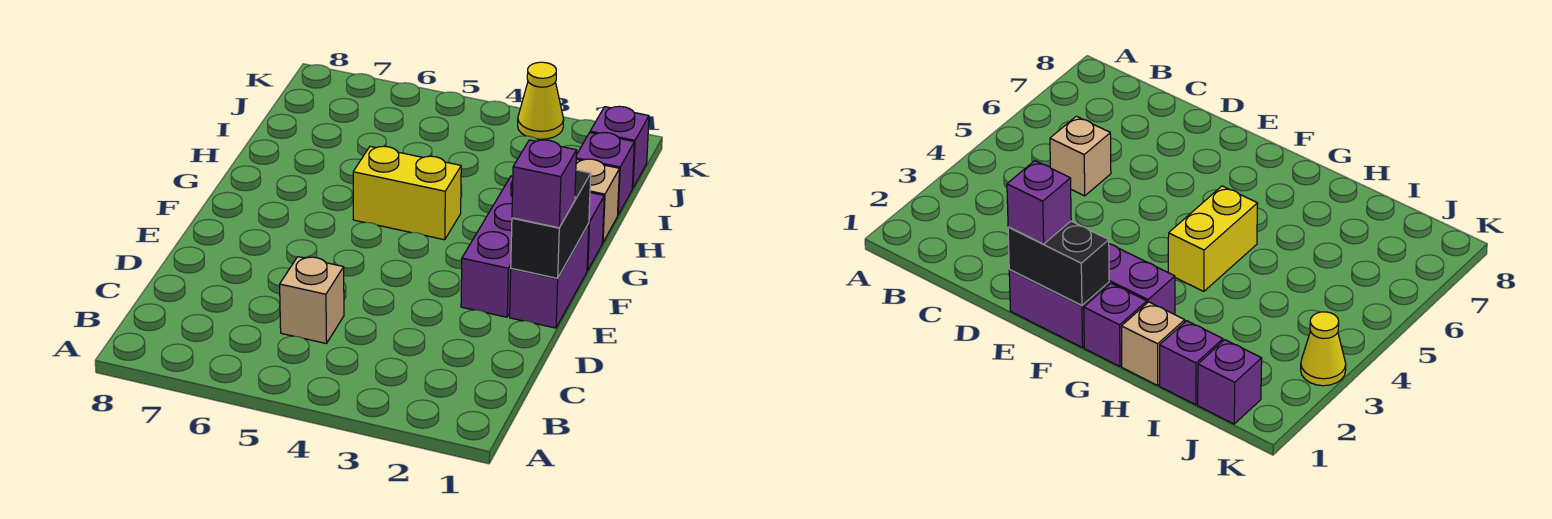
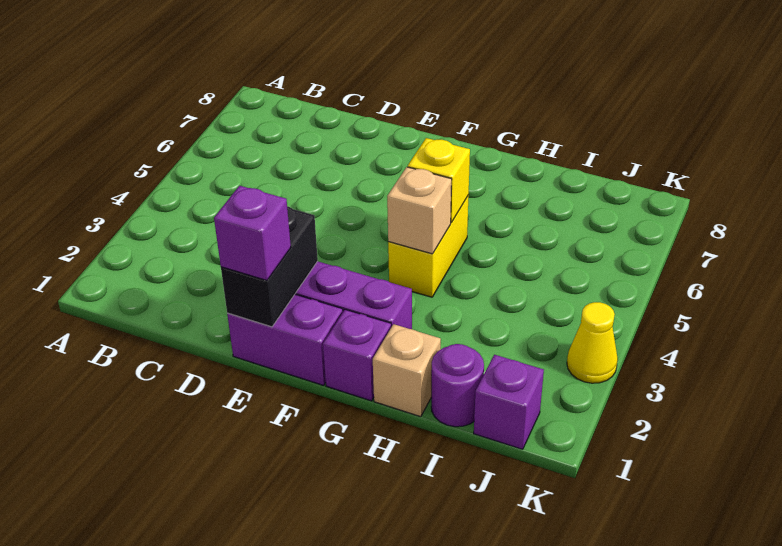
tan brick C5 level 1 -> tan brick G4 level 2
black brick E1:F1 level 2 -> black brick E1:E2 level 2
none -> yellow brick G5 level 2
purple brick I1 level 1 -> purple round brick I1 level 1

